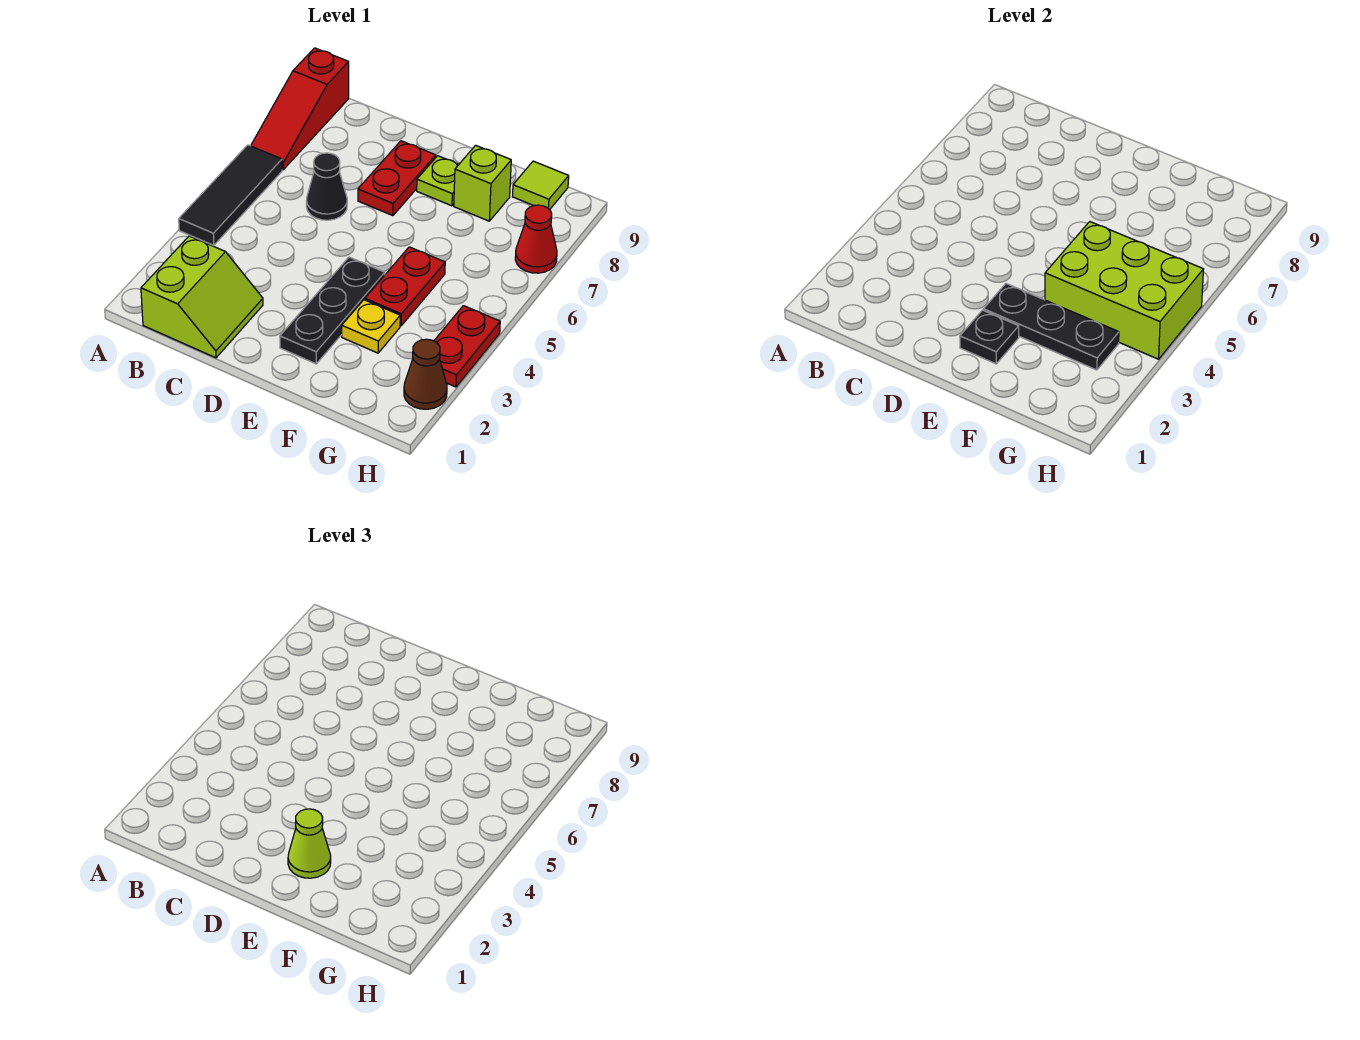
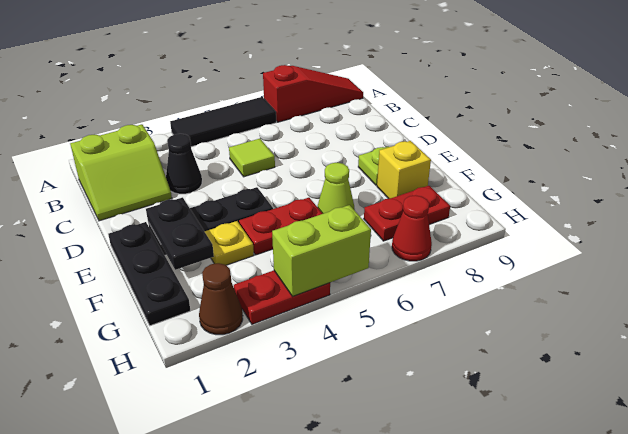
red slope A7:A9 level 1 top 9 -> red slope A7:A9 level 1 top 7
black cone C6 level 1 -> black cone C3 level 1
red plate D7:D8 level 1 -> red plate G7:G8 level 1
black plate E2 level 2 -> black plate E2:F2 level 2
lime cone E2 level 3 -> lime cone F6 level 1
black plate E3:G3 level 2 -> black plate E1:G1 level 1
lime brick F4:H5 level 2 -> lime brick H4:H5 level 2
lime brick F8 level 1 -> yellow brick F8 level 1
lime tile G9 level 1 -> lime tile C5 level 1

